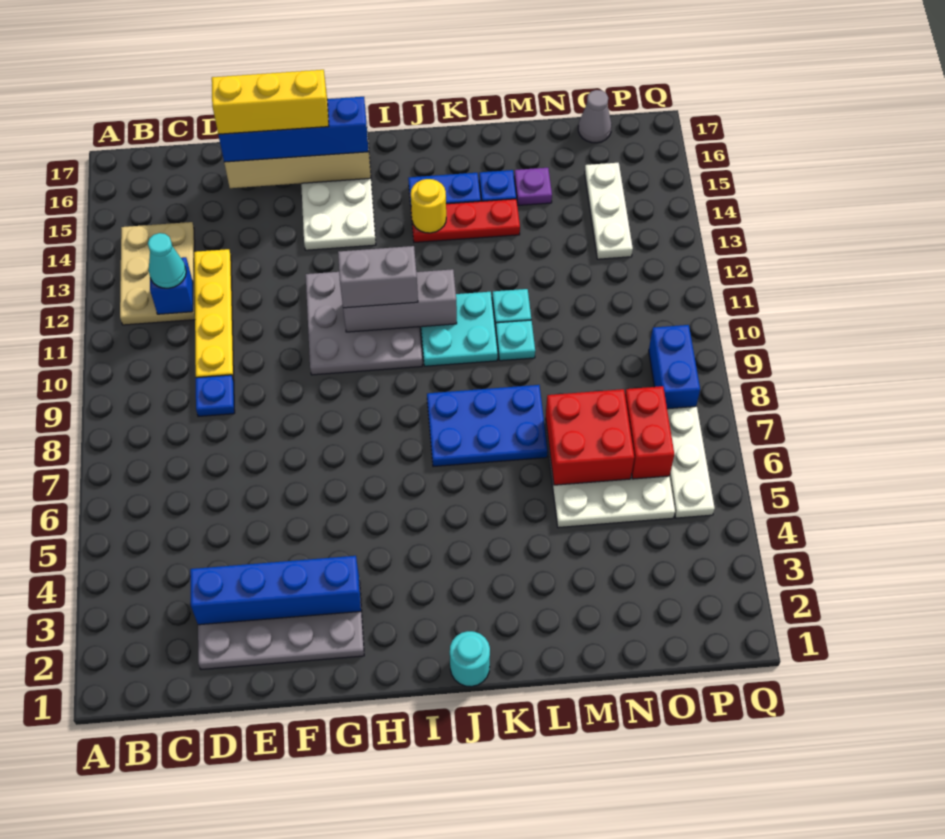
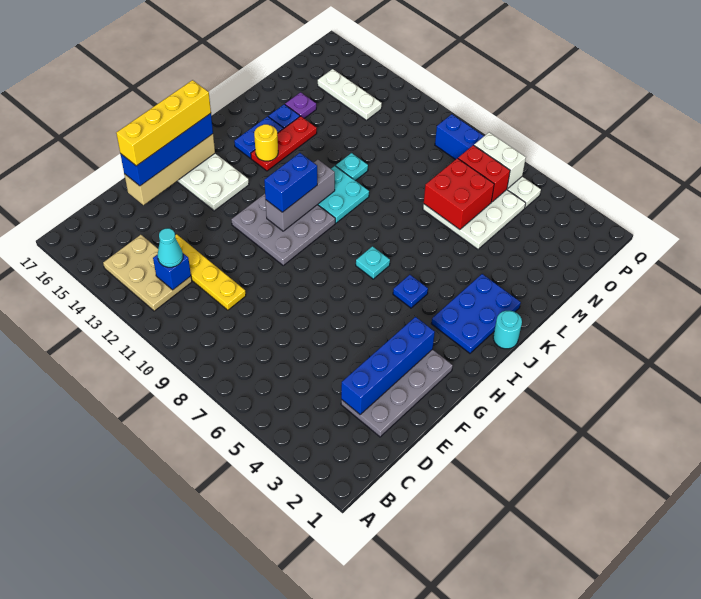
blue plate D9 level 1 -> blue plate I5 level 1
yellow brick E16:G16 level 4 -> yellow brick E16:H16 level 4
grey brick H11:I11 level 3 -> blue brick H11:I11 level 3
blue plate J7:L8 level 1 -> blue plate I2:K3 level 1
cyan plate L10 level 1 -> cyan plate I7 level 1
grey cone O17 level 1 -> none
none -> white brick P6:P7 level 2

